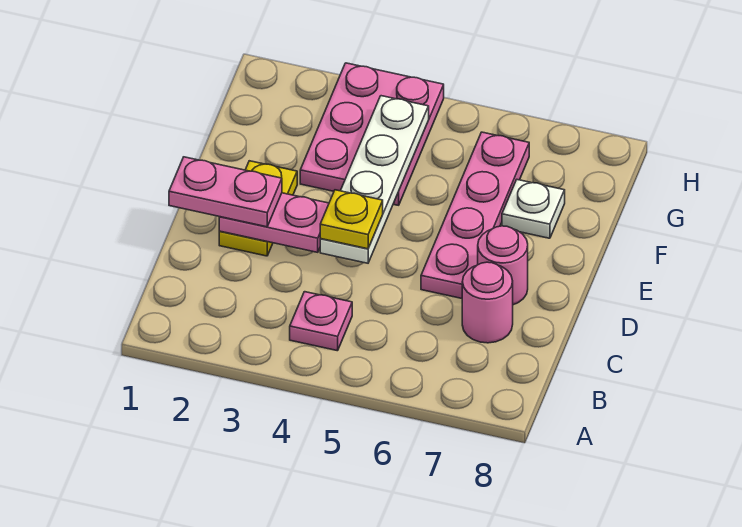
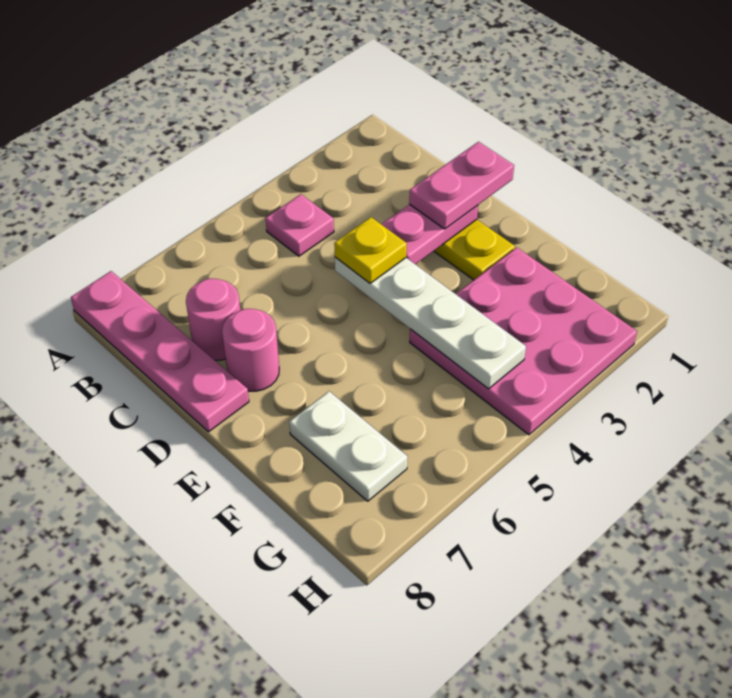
pink plate D6:G6 level 1 -> pink plate A8:D8 level 1
pink plate F3:H4 level 1 -> pink plate F2:H4 level 1
white plate F7 level 1 -> white plate F7:G7 level 1

